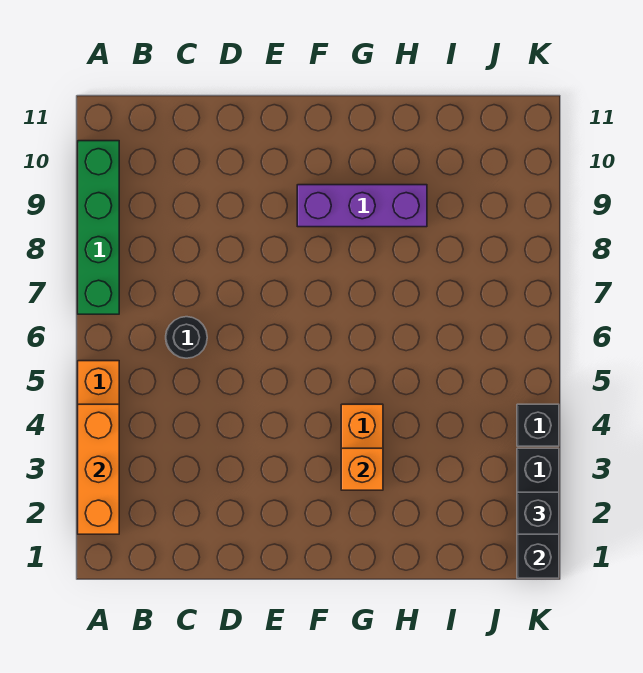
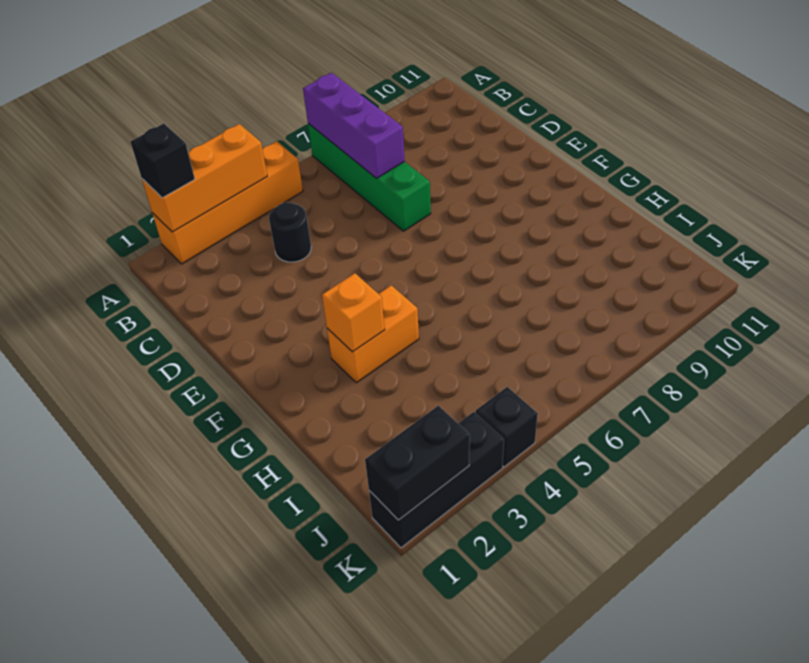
green brick A7:A10 level 1 -> green brick A7:D7 level 1
black round brick C6 level 1 -> black round brick C4 level 1
purple brick F9:H9 level 1 -> purple brick A7:C7 level 2
black brick K2 level 3 -> black brick A2 level 3

